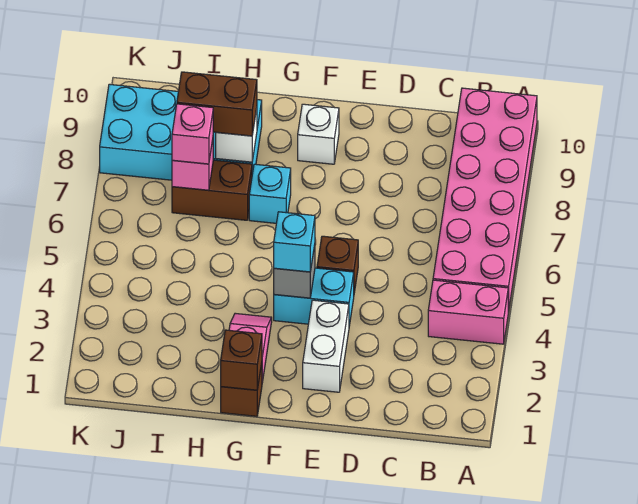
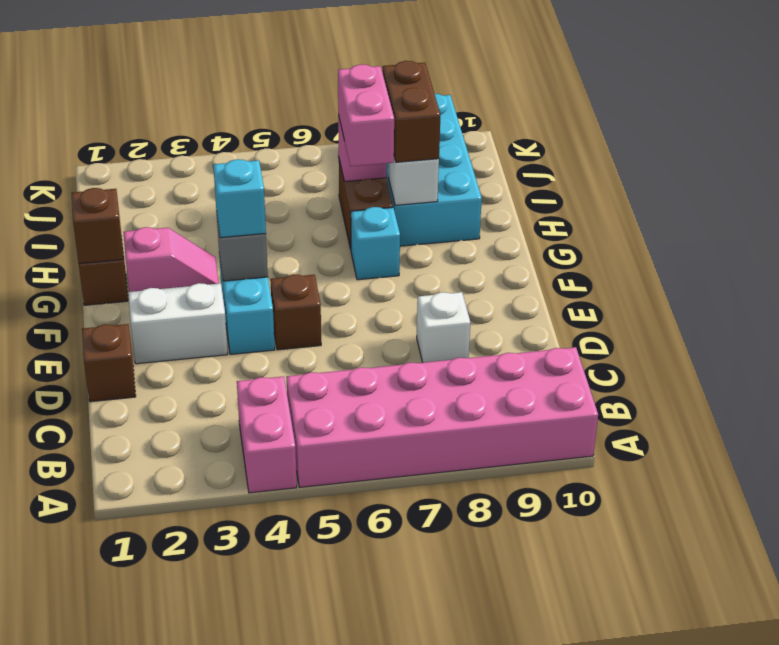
none -> brown brick D1 level 1
white brick F9 level 1 -> white brick D8 level 1
pink brick I7 level 3 -> pink brick H7:I7 level 3

